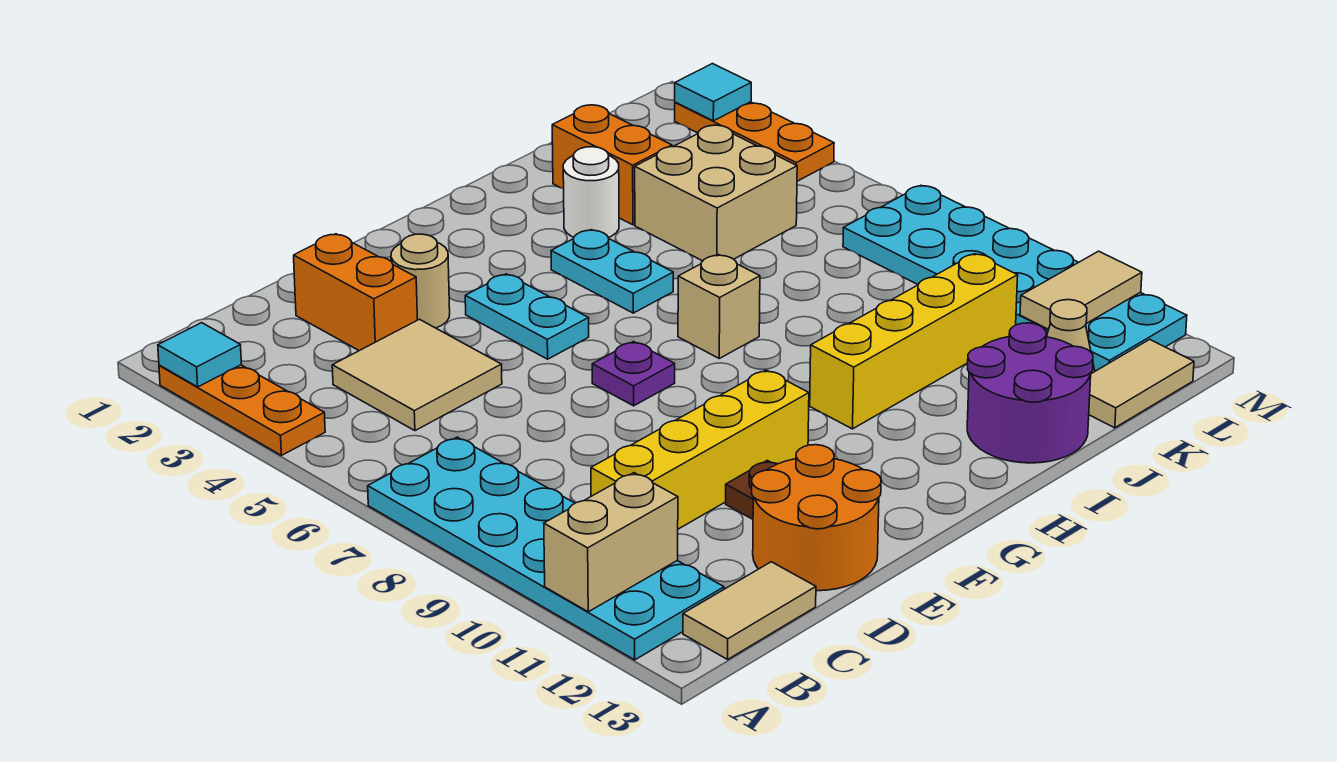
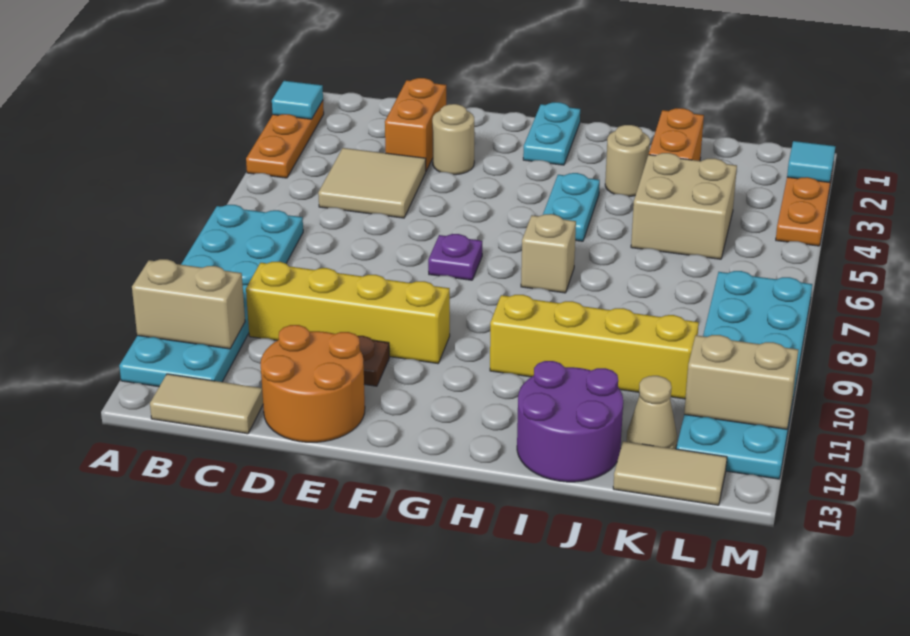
cyan plate F4:F5 level 1 -> cyan plate G1:G2 level 1
white round brick I3 level 1 -> tan round brick I3 level 1
tan tile L11:M11 level 2 -> tan brick L11:M11 level 2

